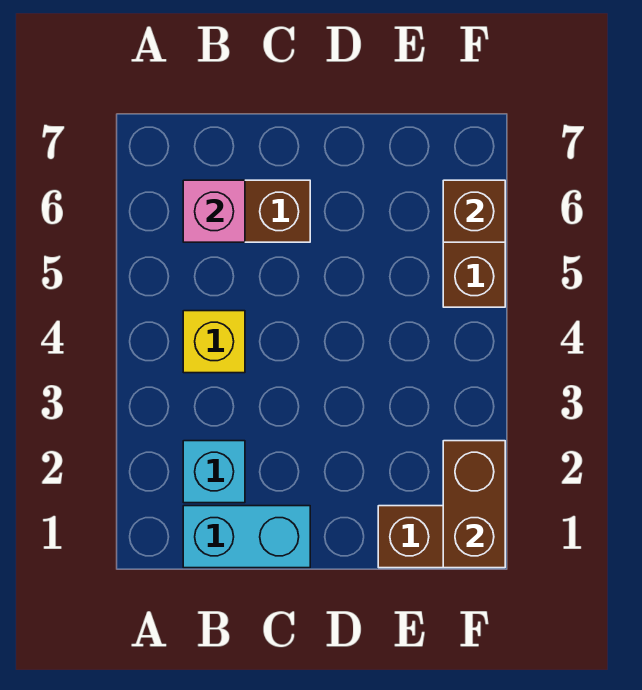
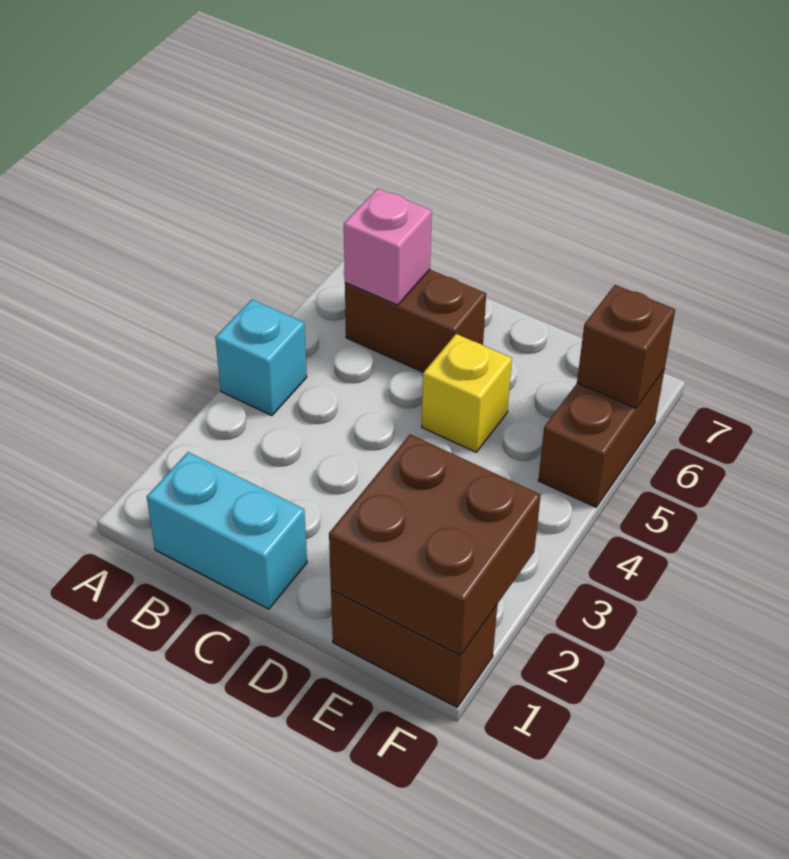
cyan brick B2 level 1 -> cyan brick A4 level 1
yellow brick B4 level 1 -> yellow brick D5 level 1
brown brick F1:F2 level 2 -> brown brick E1:F2 level 2

